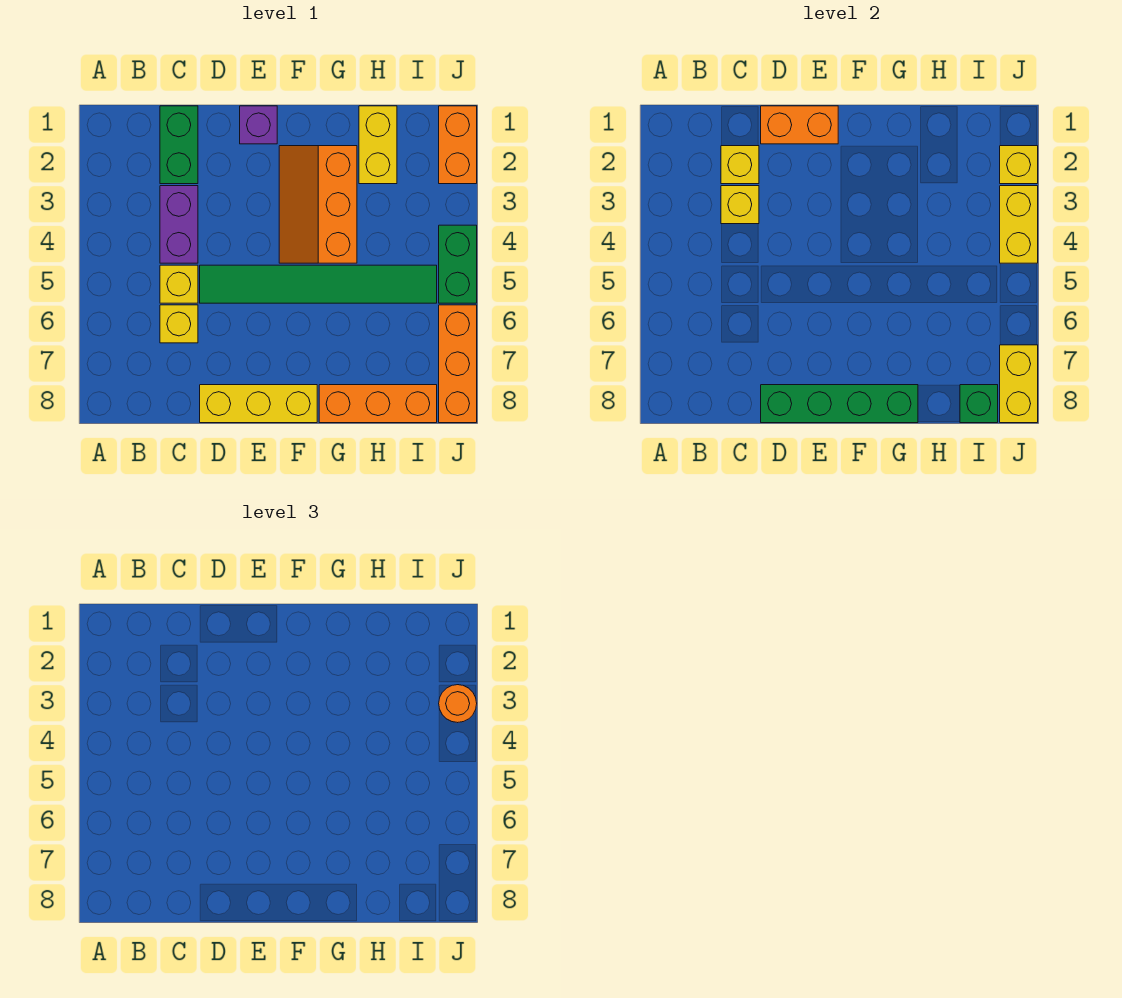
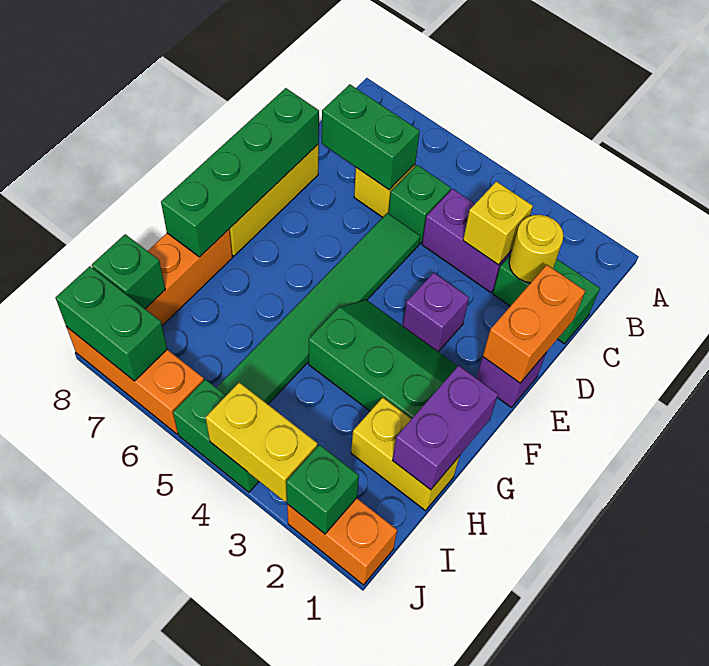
yellow brick C2 level 2 -> yellow round brick C2 level 2
yellow brick C5 level 1 -> green brick C5 level 1
none -> green brick C6:C7 level 2
none -> purple brick E3 level 1
orange slope F2:G4 level 1 top G -> green slope F2:G4 level 1 top G
none -> purple brick G1:H1 level 2
yellow brick J2 level 2 -> green brick J2 level 2
orange round brick J3 level 3 -> none
yellow brick J7:J8 level 2 -> green brick J7:J8 level 2

